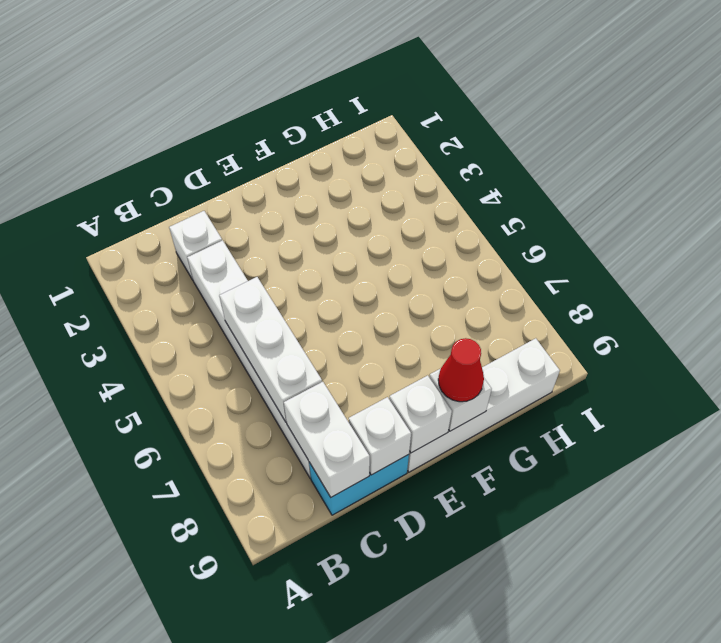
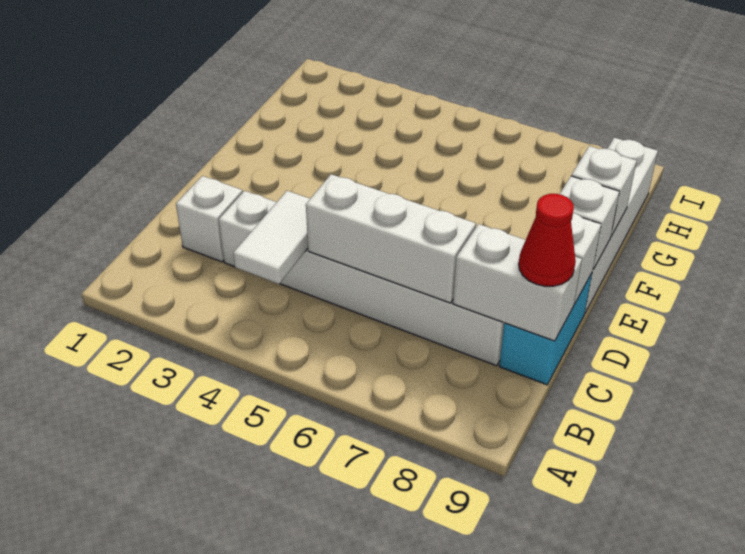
none -> white tile B4:C4 level 2
red cone F9 level 3 -> red cone C9 level 3

